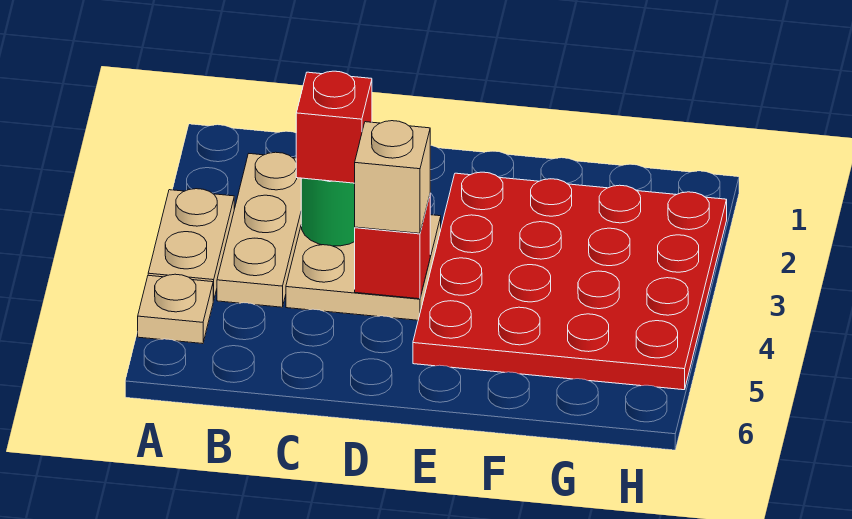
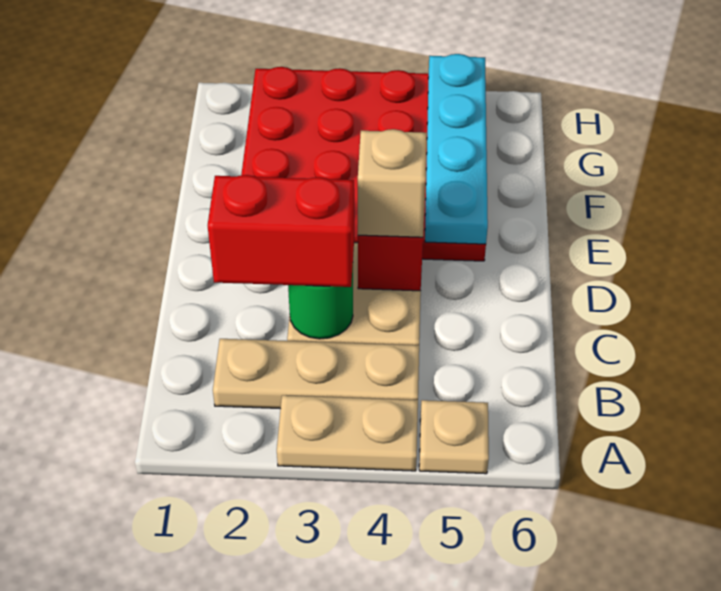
red brick C3 level 3 -> red brick C2:C3 level 3
none -> cyan plate E5:H5 level 2

